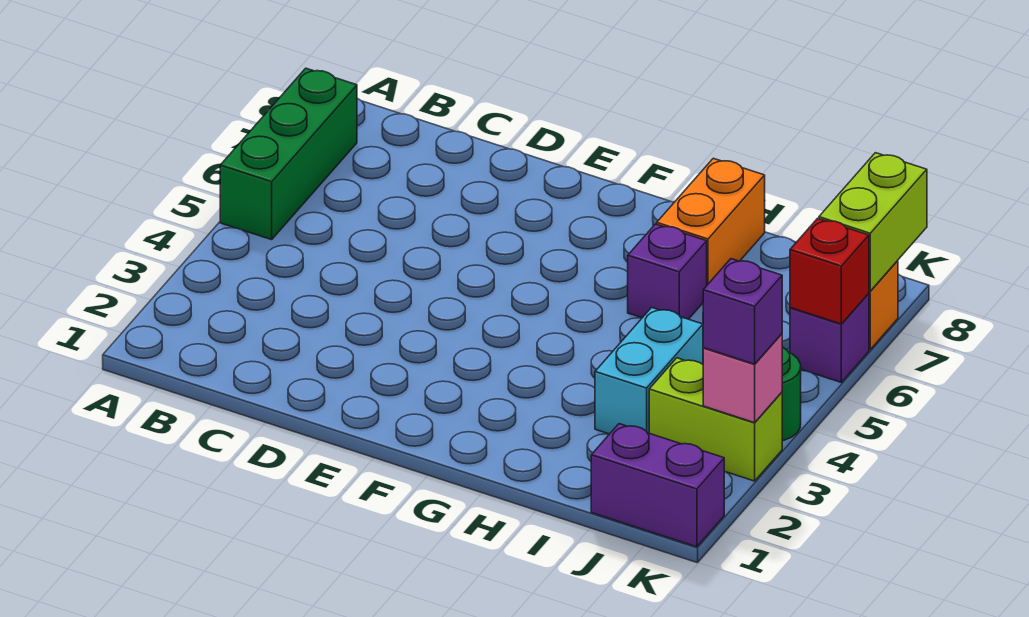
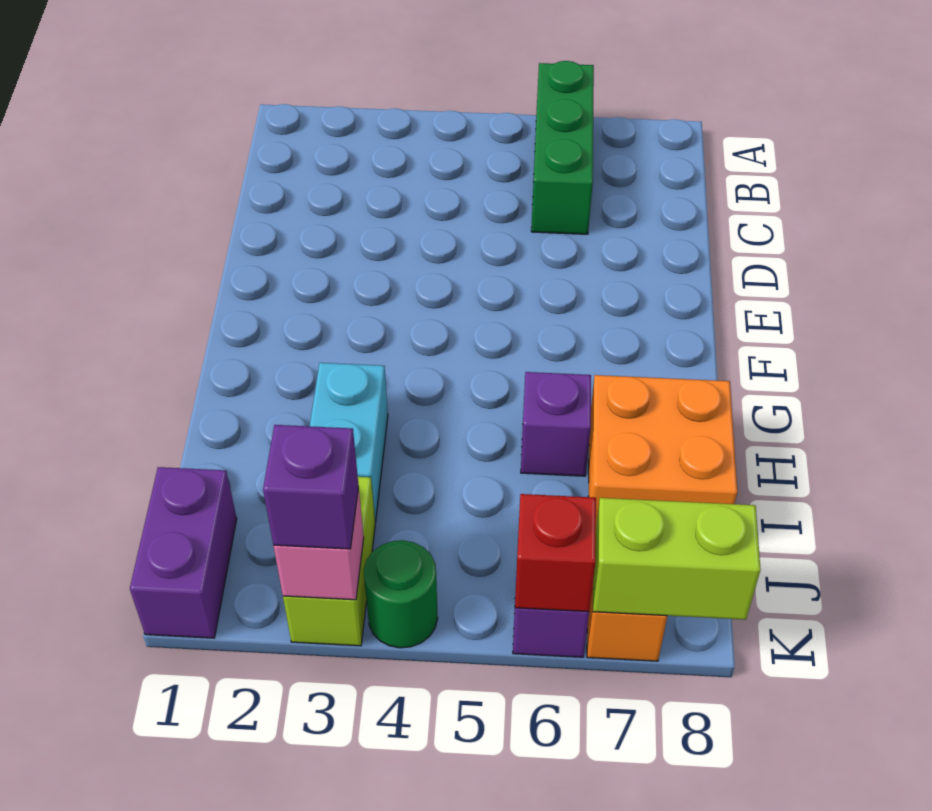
green brick A5:A7 level 1 -> green brick A6:C6 level 1
orange brick H7:H8 level 1 -> orange brick H7:I8 level 1
cyan brick I3:I4 level 1 -> cyan brick H3:I3 level 1

